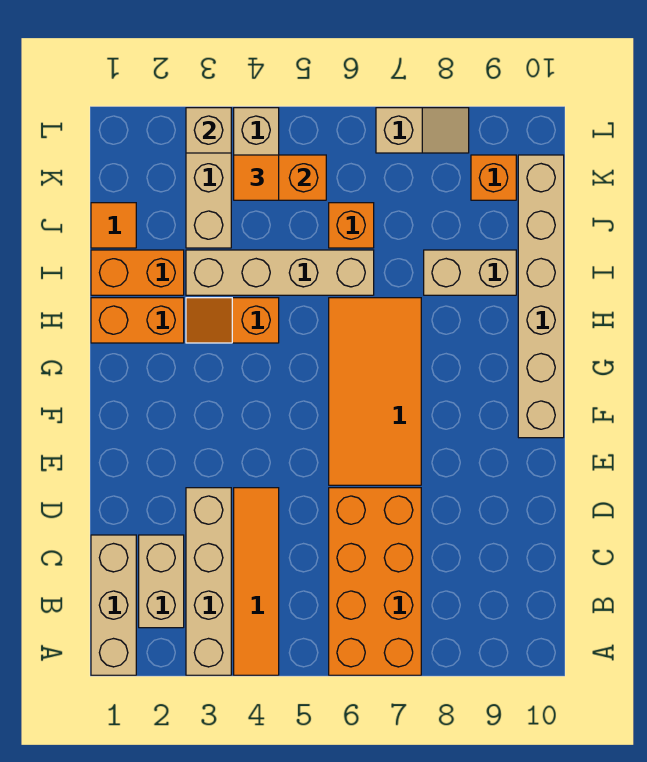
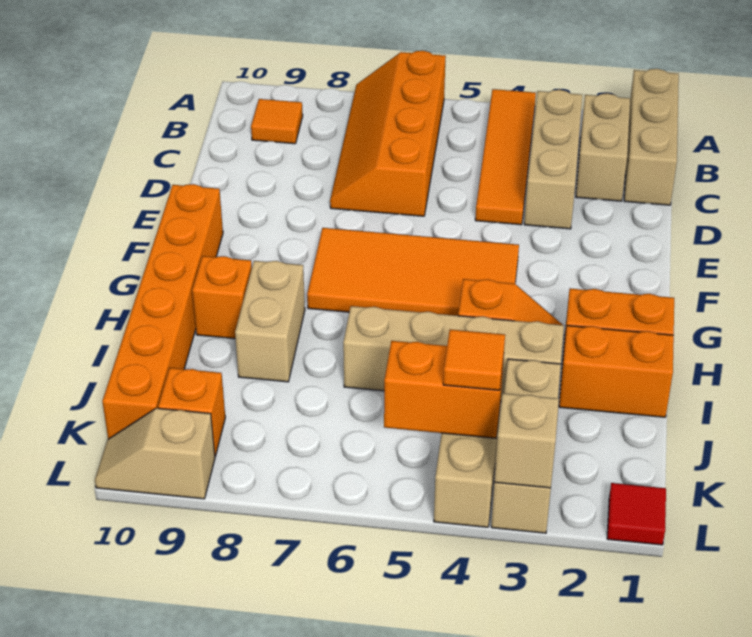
tan brick A3:D3 level 1 -> tan brick B3:D3 level 1
orange brick A6:D7 level 1 -> orange slope A6:D7 level 1 top 6
orange tile E6:H7 level 1 -> orange tile F4:G7 level 1
tan brick F10:K10 level 1 -> orange brick F10:K10 level 1
tan brick I8:I9 level 1 -> tan brick H8:I8 level 1
orange tile J1 level 1 -> orange tile B9 level 1
orange brick J6 level 1 -> orange brick H9 level 1
none -> red tile L1 level 1
tan slope L7:L8 level 1 top 7 -> tan slope L9:L10 level 1 top 9

